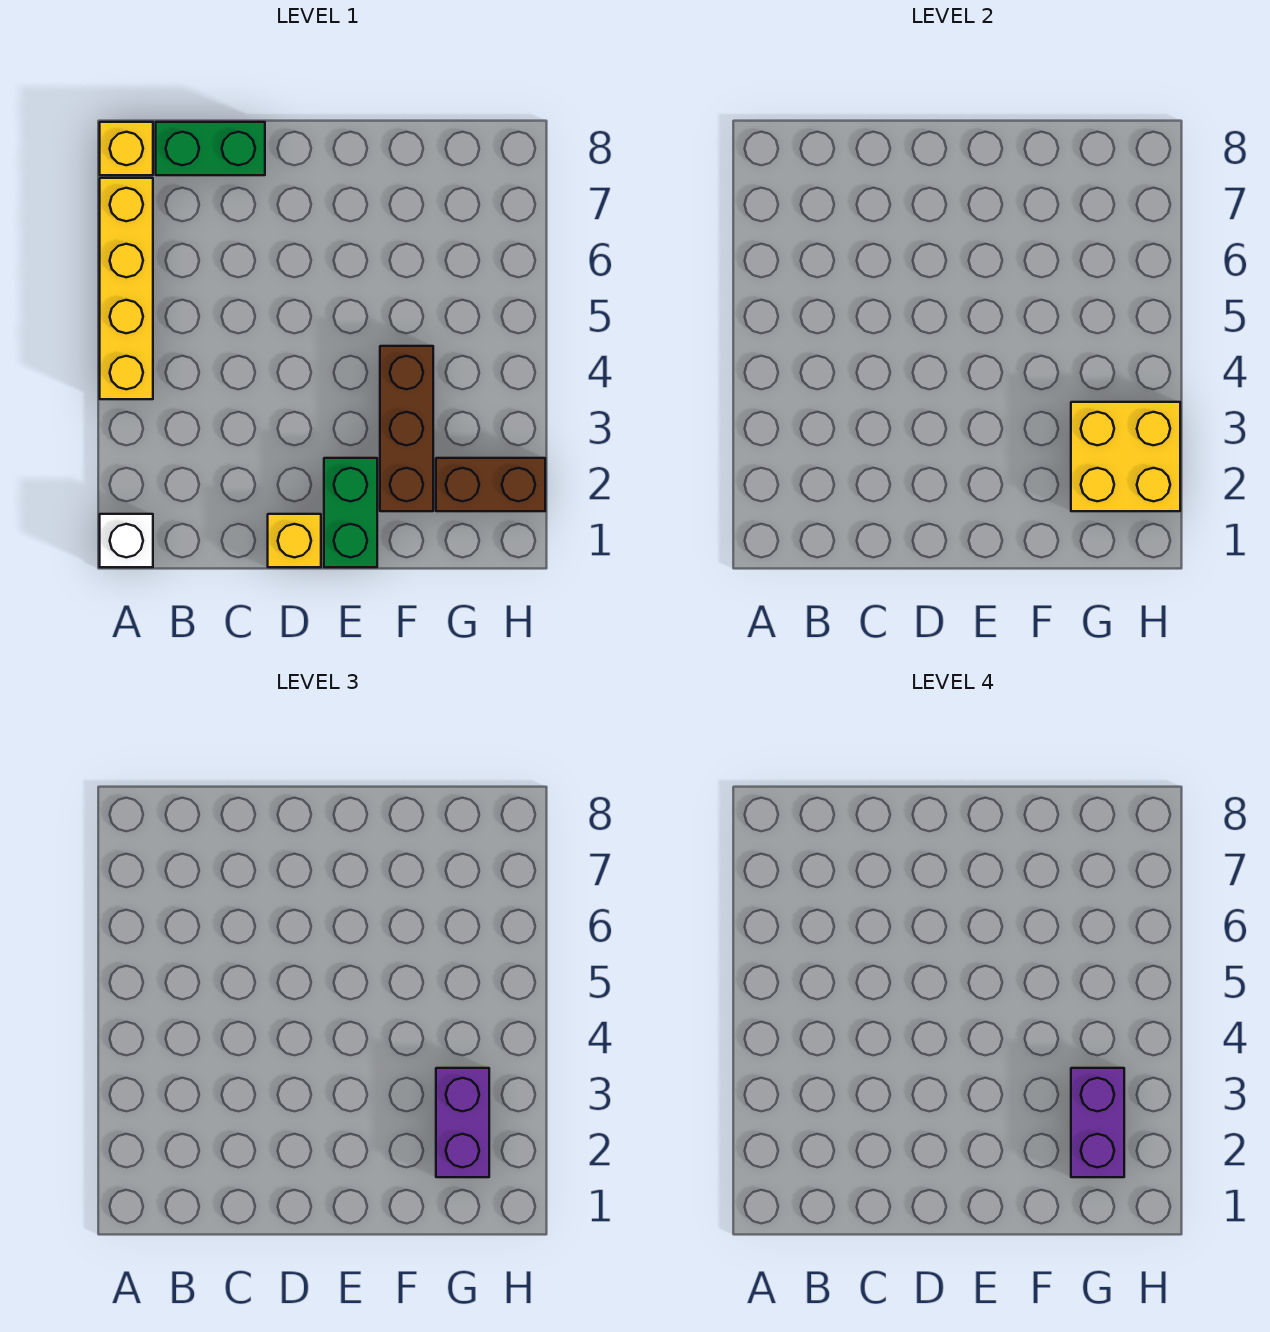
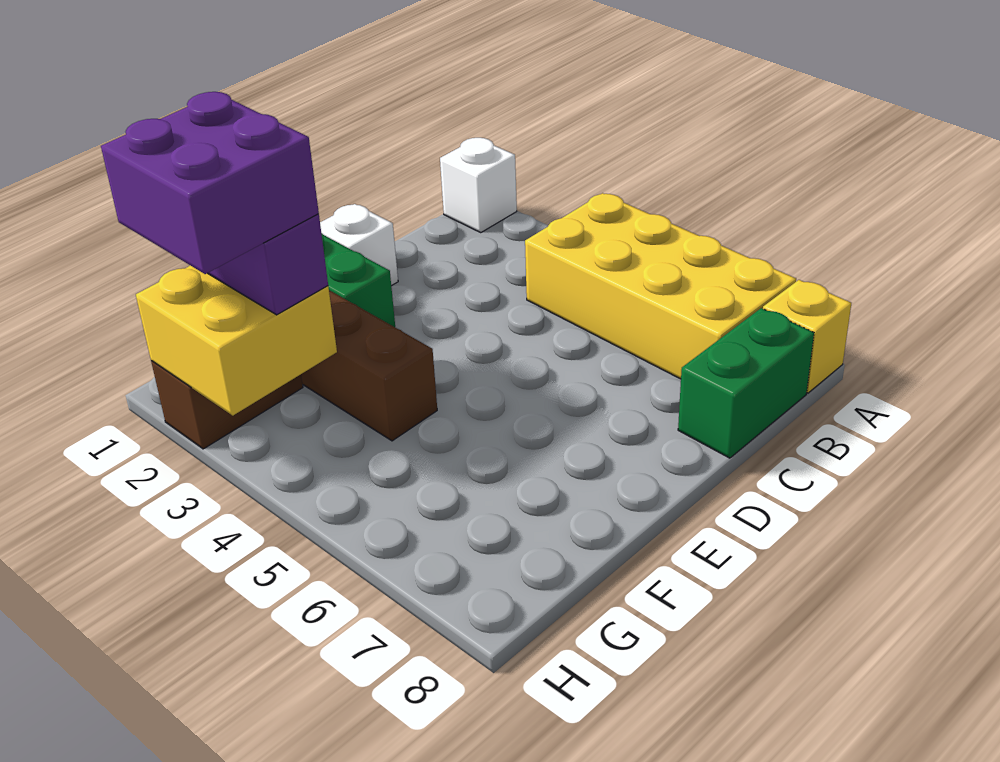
yellow brick A4:A7 level 1 -> yellow brick A4:B7 level 1
yellow brick D1 level 1 -> white brick D1 level 1
purple brick G2:G3 level 4 -> purple brick G2:H3 level 4

